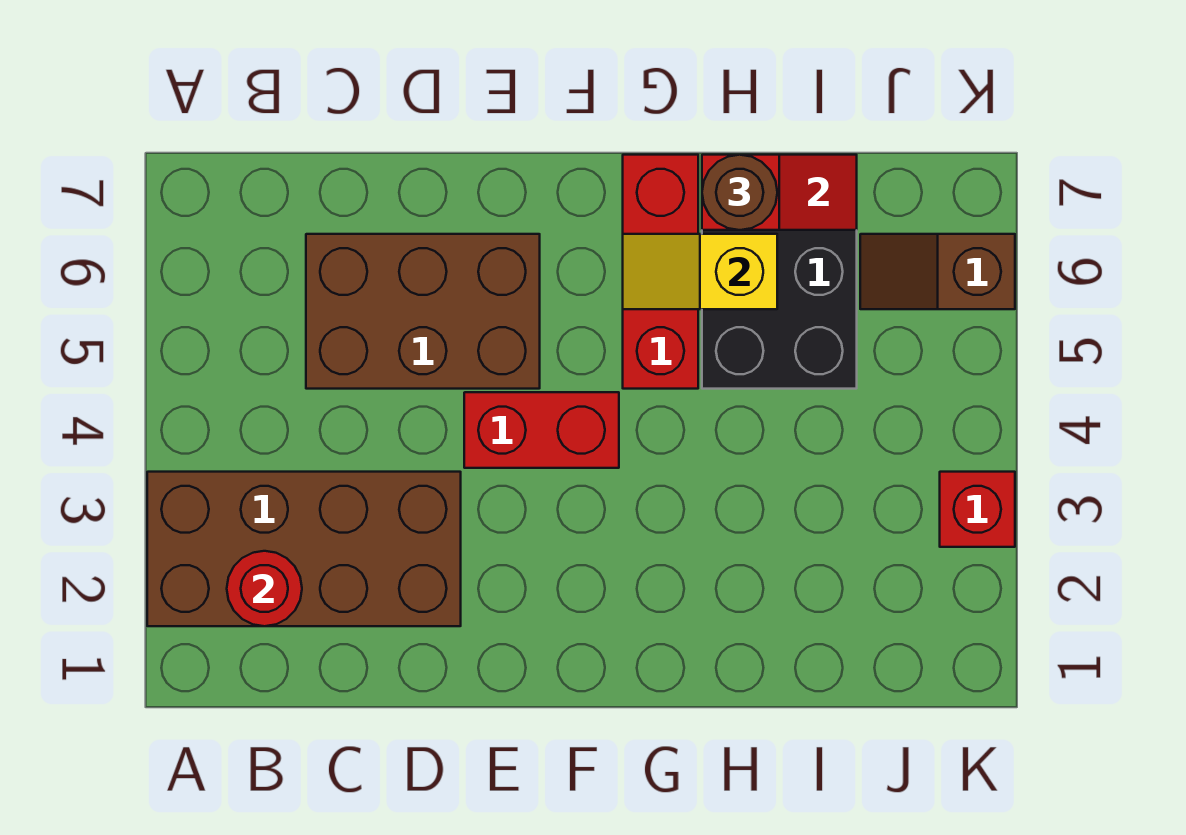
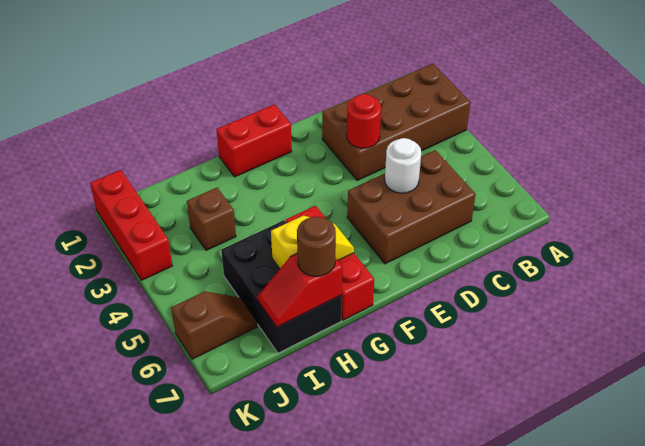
red round brick B2 level 2 -> red round brick D3 level 2
none -> white round brick D5 level 2
red brick E4:F4 level 1 -> red brick F1:G1 level 1
none -> brown brick I3 level 1
red brick K3 level 1 -> red brick K1:K3 level 1

